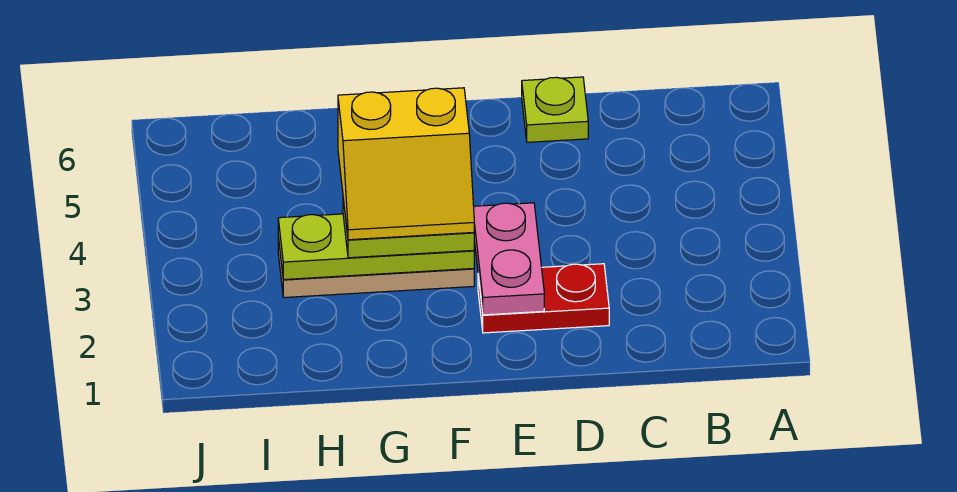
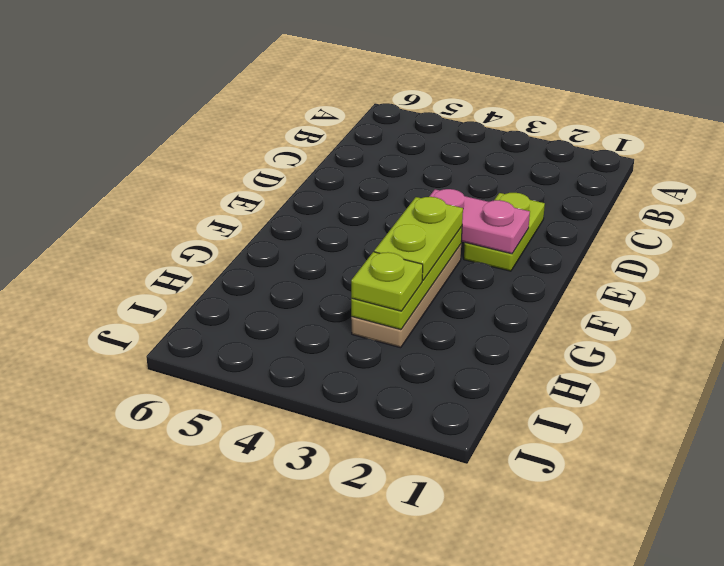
red plate D2:E2 level 1 -> lime plate D2:E2 level 1
lime plate D6 level 1 -> lime plate H3 level 3
yellow slope F3:G4 level 4 top 4 -> none

